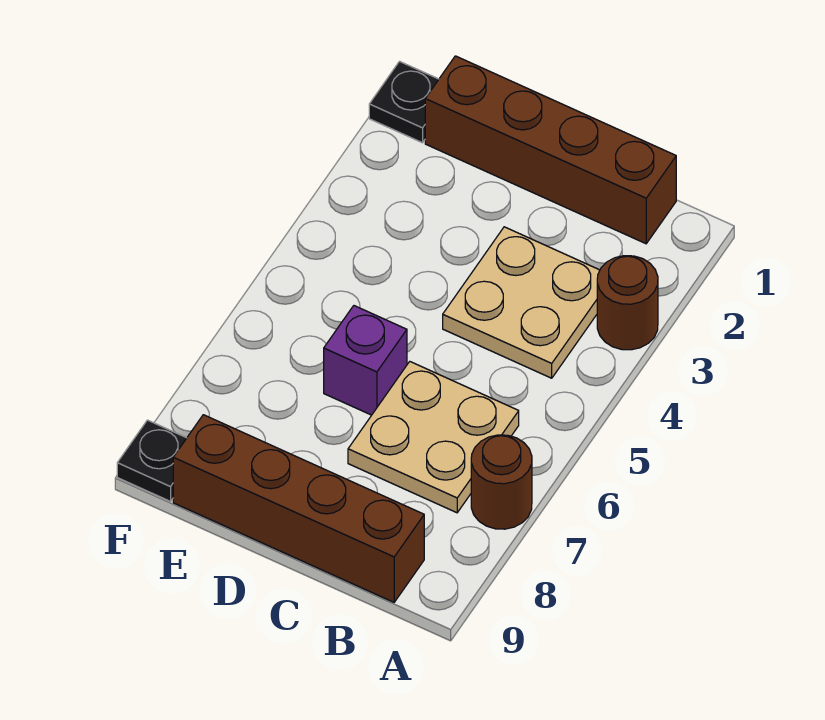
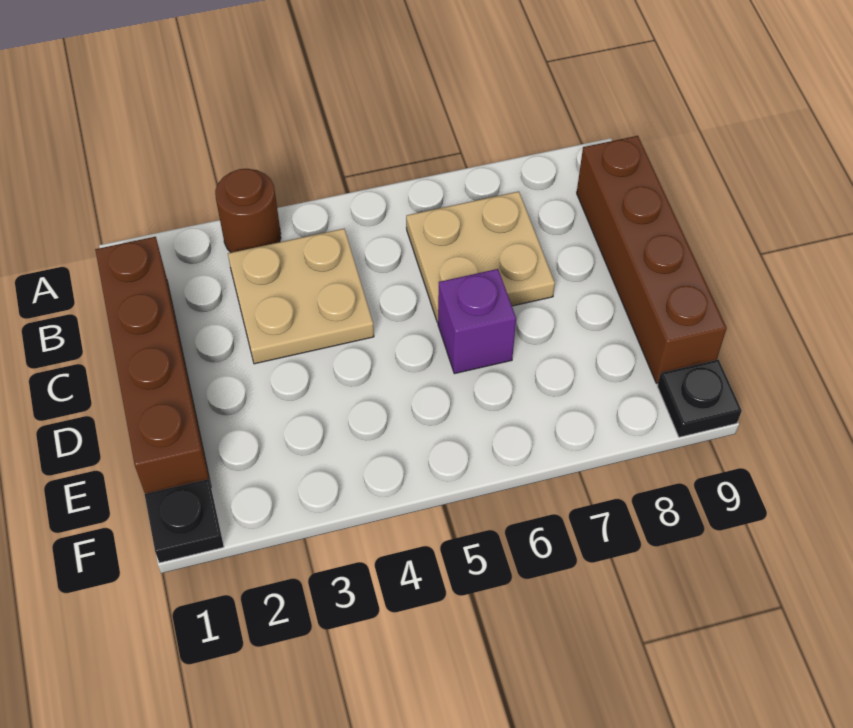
brown round brick A7 level 1 -> none

